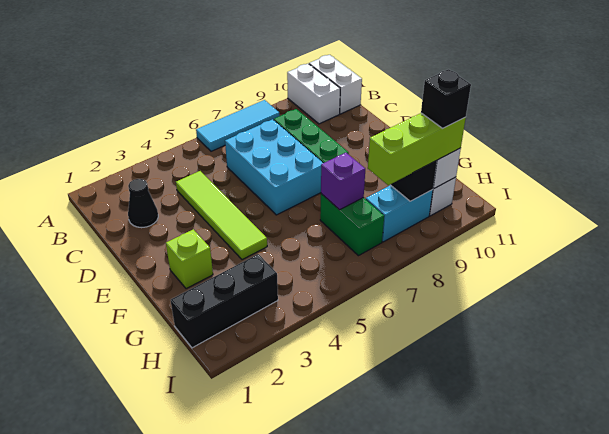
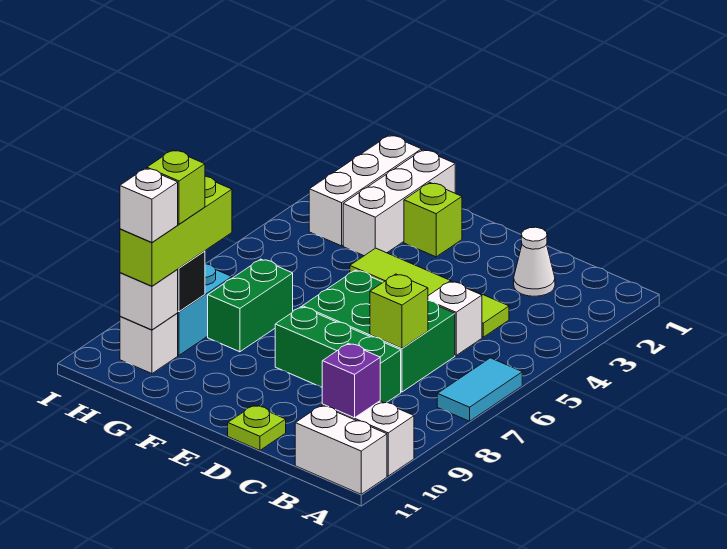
cyan tile A6:A8 level 1 -> cyan tile A6:A7 level 1
black cone C2 level 1 -> white cone C2 level 1
none -> white brick C5 level 1
cyan brick C6:E7 level 1 -> green brick C6:E7 level 1
none -> lime brick C7 level 2
none -> lime plate D11 level 1
none -> white brick G1:G3 level 1
green brick G7:H7 level 1 -> green brick G7:G8 level 1
purple brick G7 level 2 -> purple brick B10 level 2
black brick H1:H3 level 1 -> white brick H1:H3 level 1
none -> lime brick H9 level 4
black brick H10 level 4 -> white brick H10 level 4

